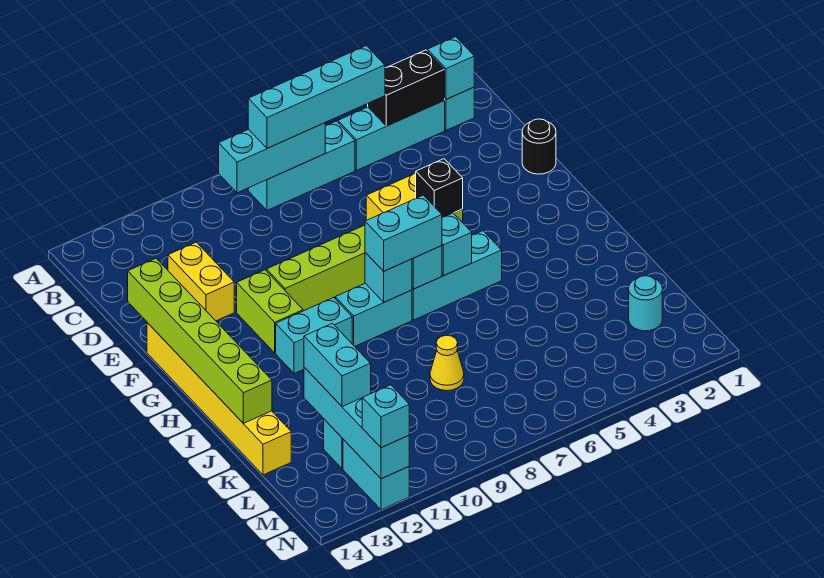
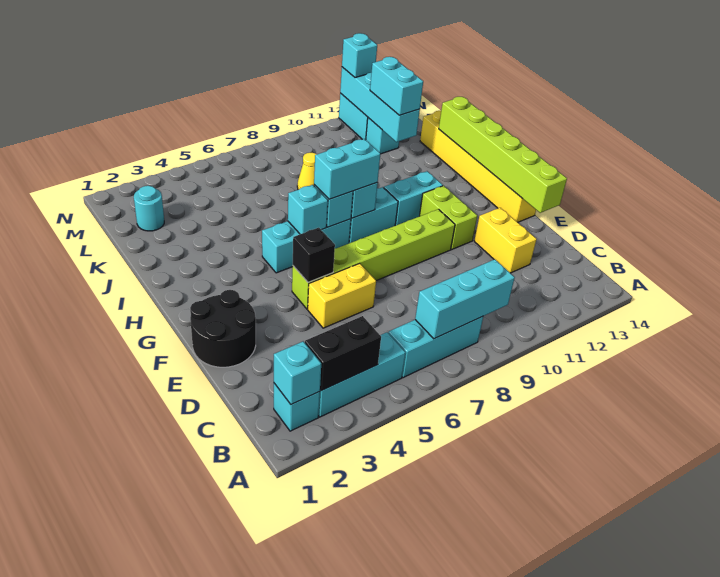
cyan brick B5:B8 level 3 -> none
black round brick E1 level 1 -> black round brick E1:F2 level 1

